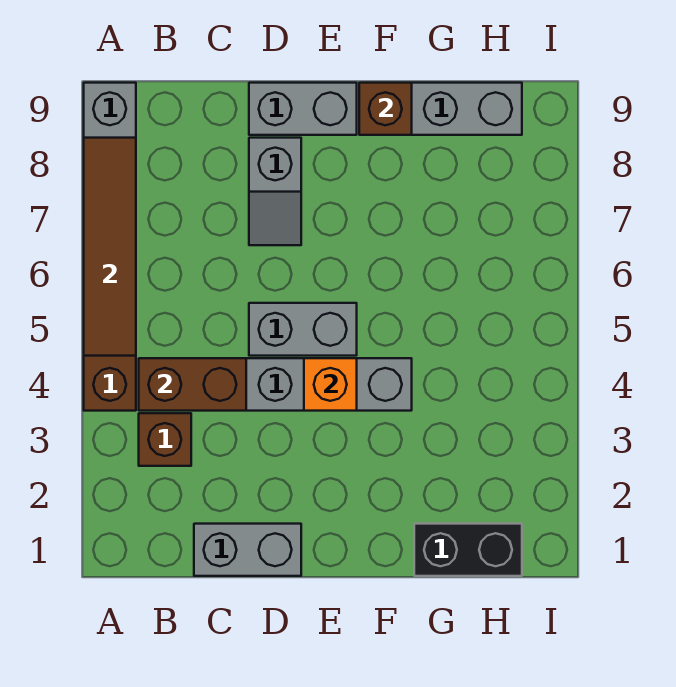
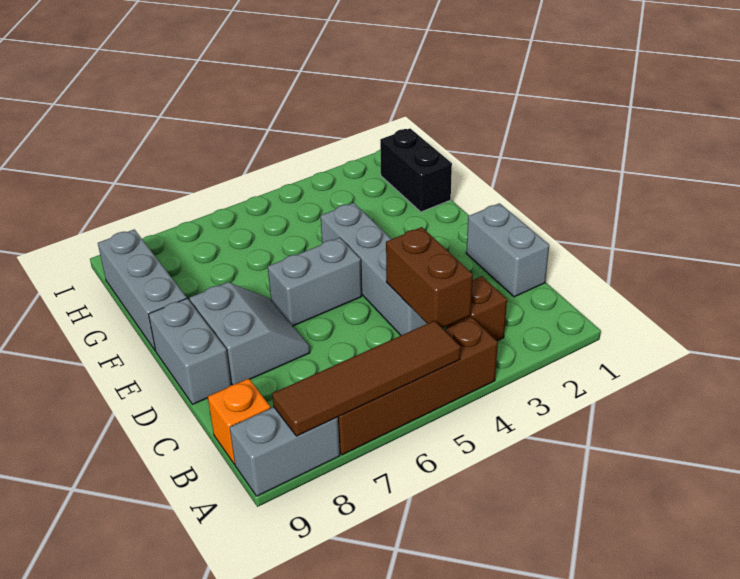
grey brick D5:E5 level 1 -> grey brick E5:E6 level 1
grey slope D7:D8 level 1 top 8 -> grey slope D7:E8 level 1 top 8
orange brick E4 level 2 -> orange brick B9 level 1
brown brick F9 level 2 -> none

